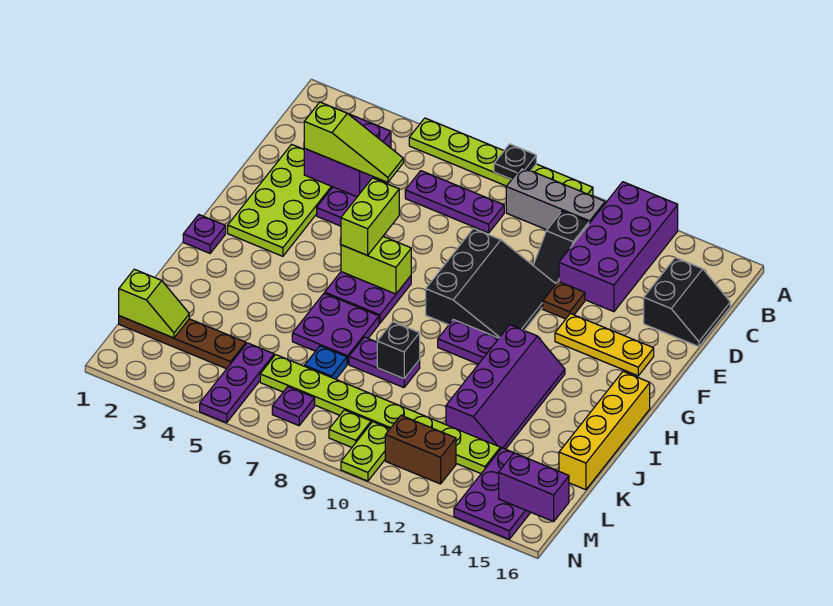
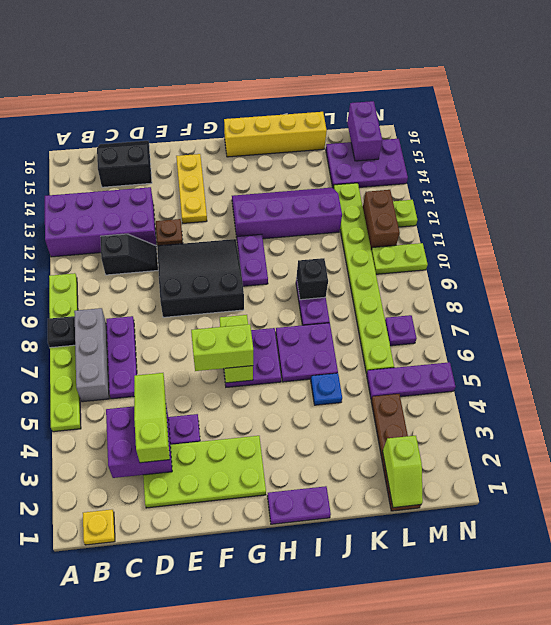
none -> yellow plate B1 level 1
grey brick B9:B11 level 1 -> grey brick B6:B8 level 1
purple plate H1 level 1 -> purple plate H1:I1 level 1
blue plate K7 level 1 -> blue plate J5 level 1
lime slope L1:L2 level 2 top 1 -> lime slope L1:L2 level 2 top 2
lime plate M9 level 1 -> lime plate N12 level 1

